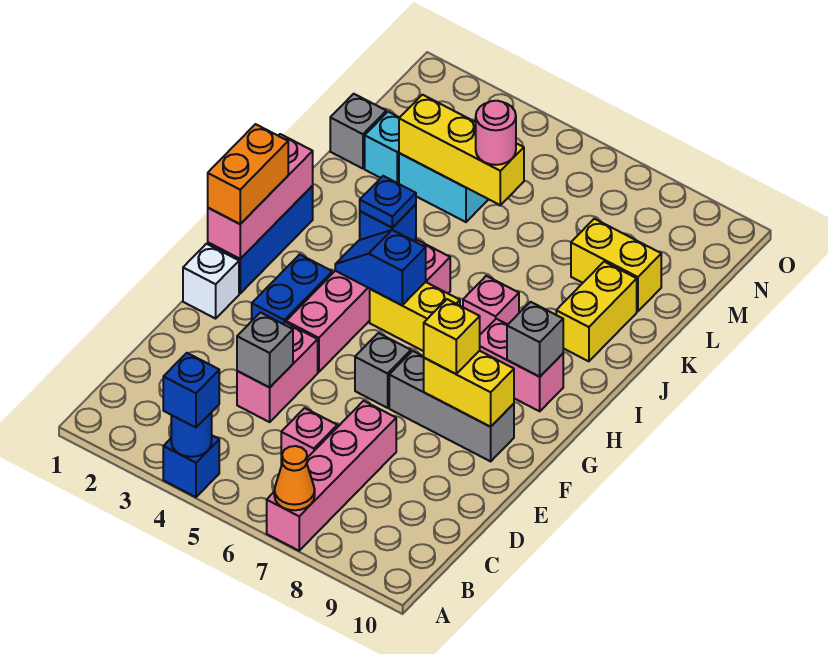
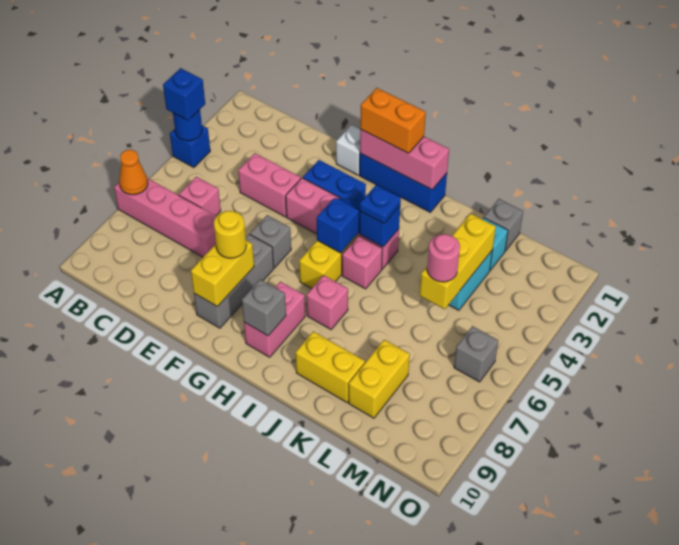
grey brick D4 level 2 -> grey brick N6 level 1
yellow brick F8 level 3 -> yellow round brick F8 level 3

